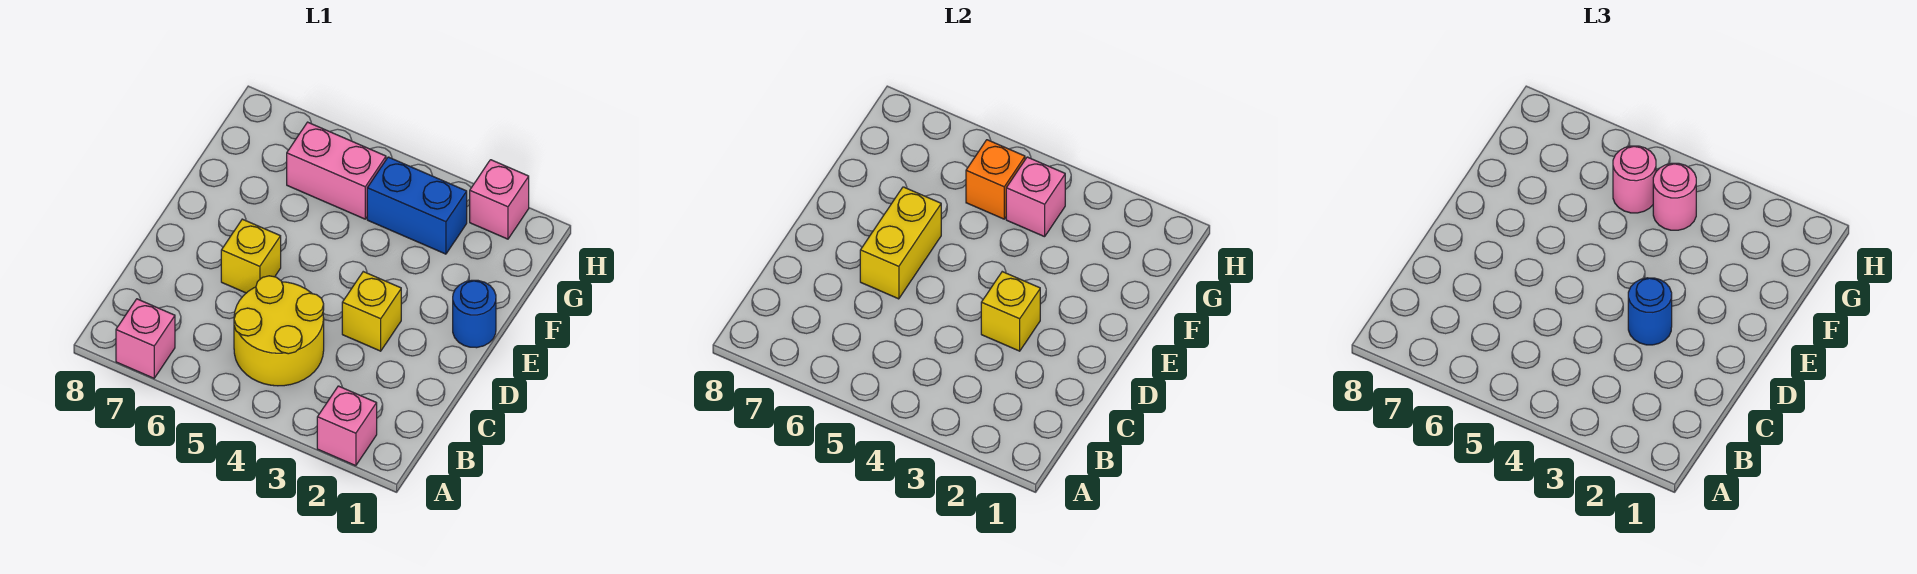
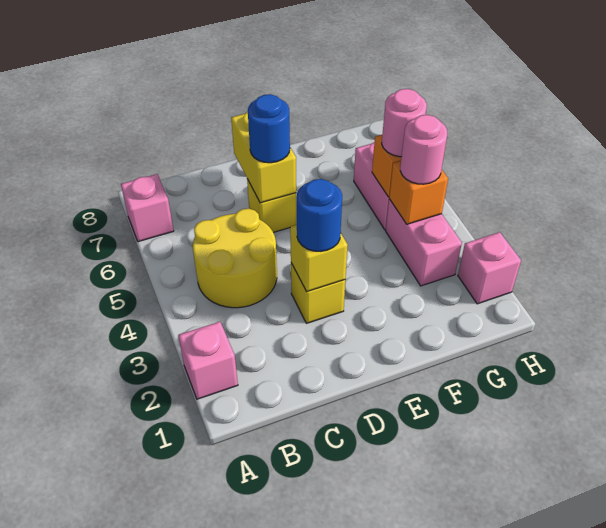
yellow brick D6:E6 level 2 -> yellow brick D6:D7 level 2
blue round brick E1 level 1 -> blue round brick D6 level 3
blue brick G3:G4 level 1 -> pink brick G3:G4 level 1
pink brick G4 level 2 -> orange brick G4 level 2

